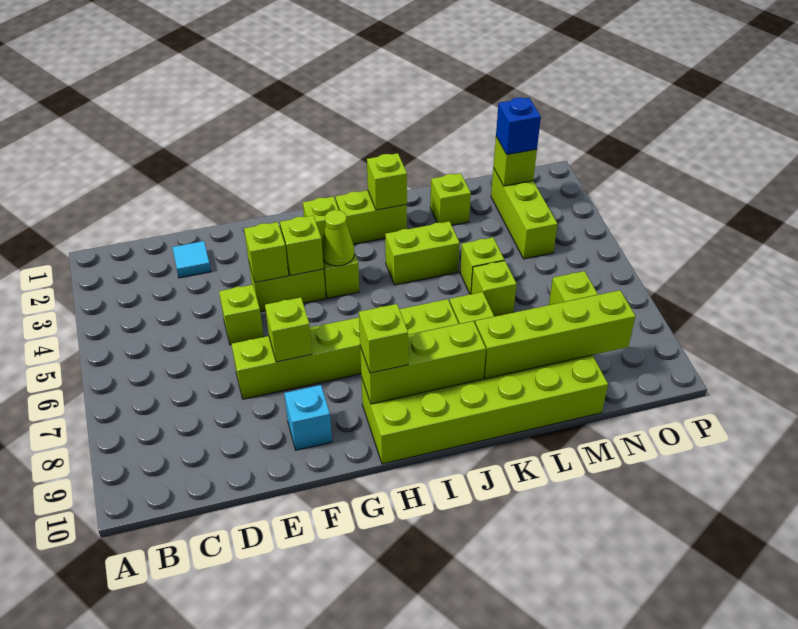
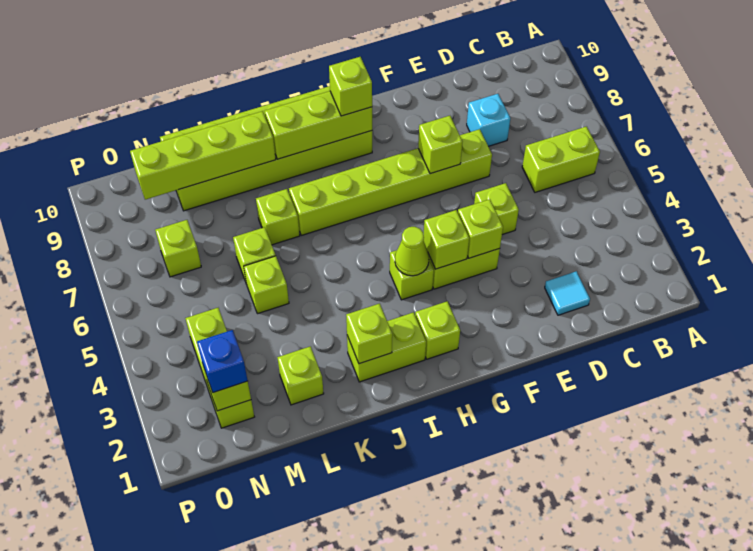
cyan brick F9 level 1 -> cyan brick D8 level 1
lime brick J4:K4 level 1 -> lime brick B6:C6 level 1

